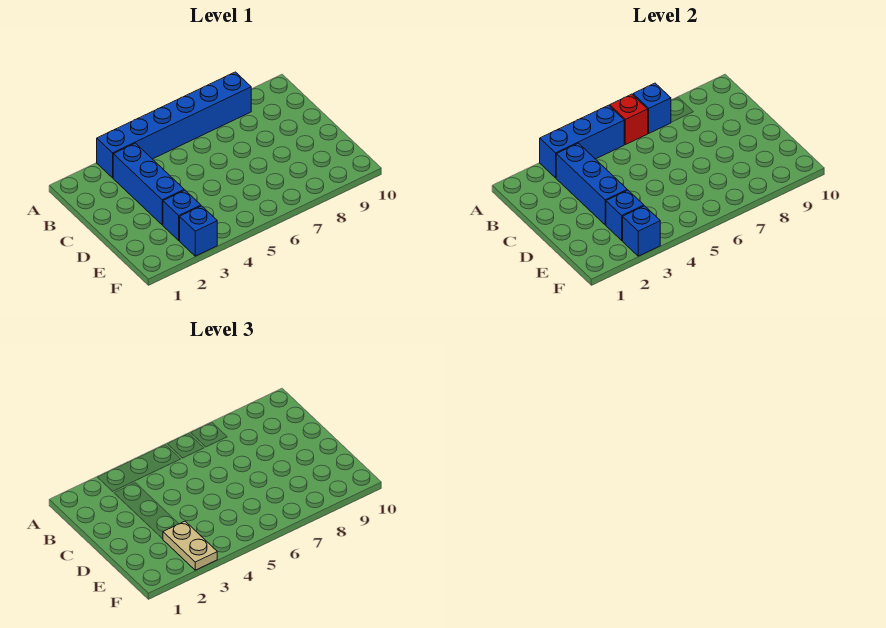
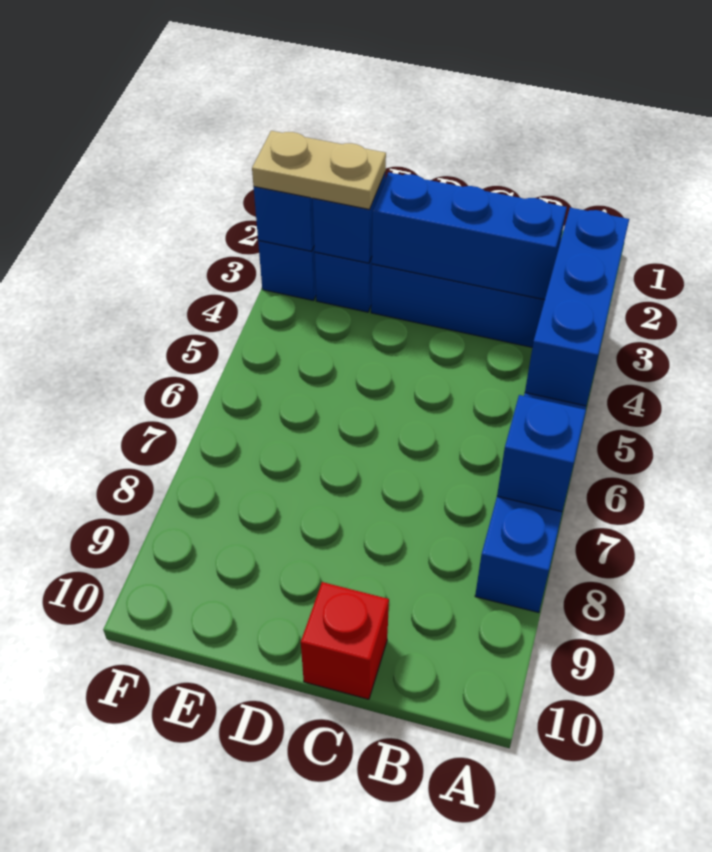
red brick A6 level 2 -> red brick C10 level 1

